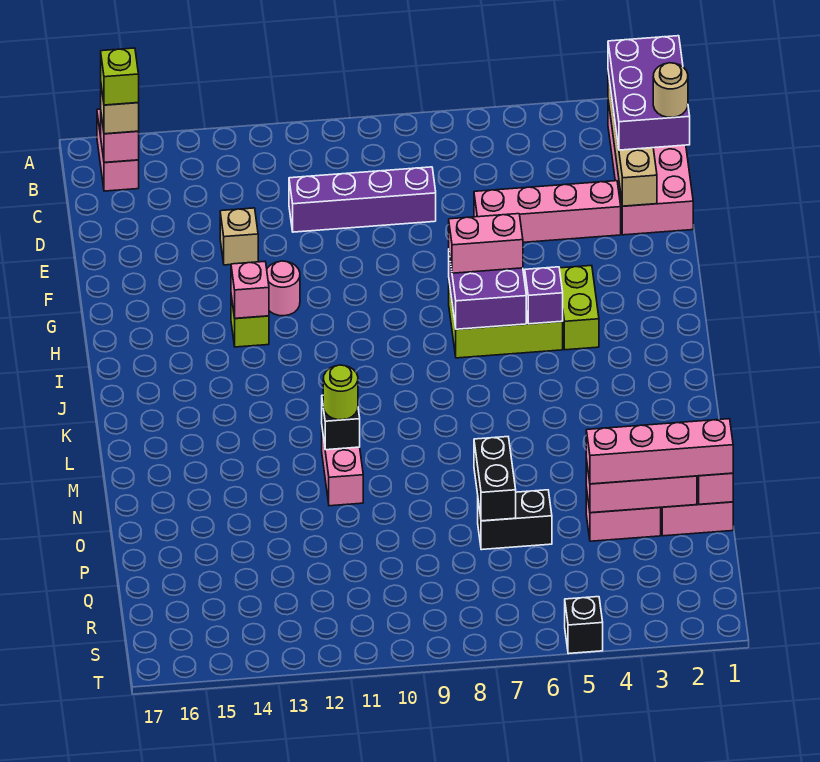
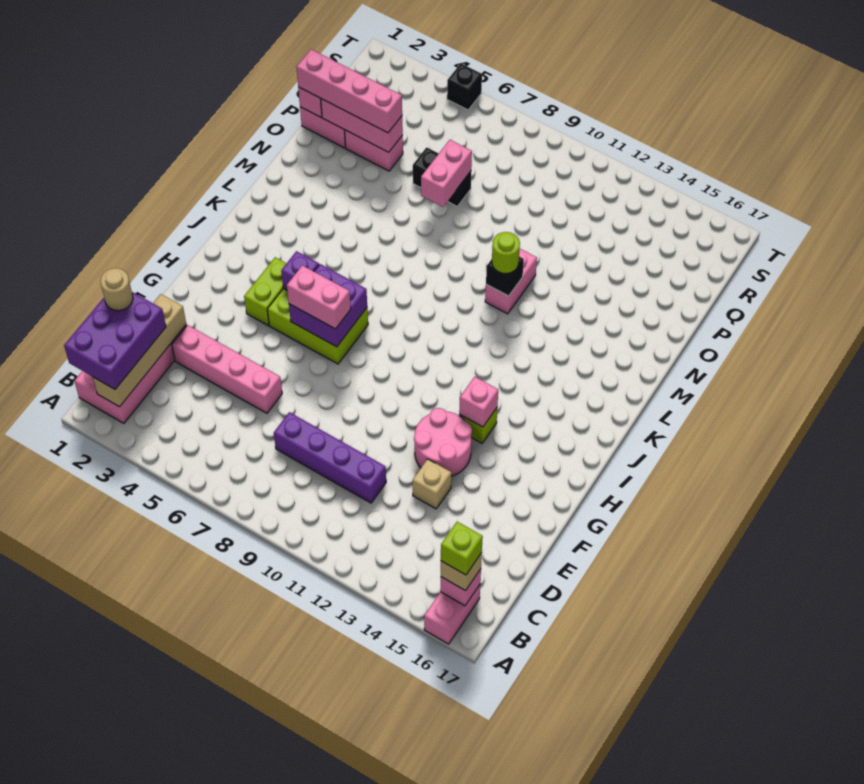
pink round brick G12 level 1 -> pink round brick F12:G13 level 1
black brick O7:P7 level 2 -> pink brick O7:P7 level 2

